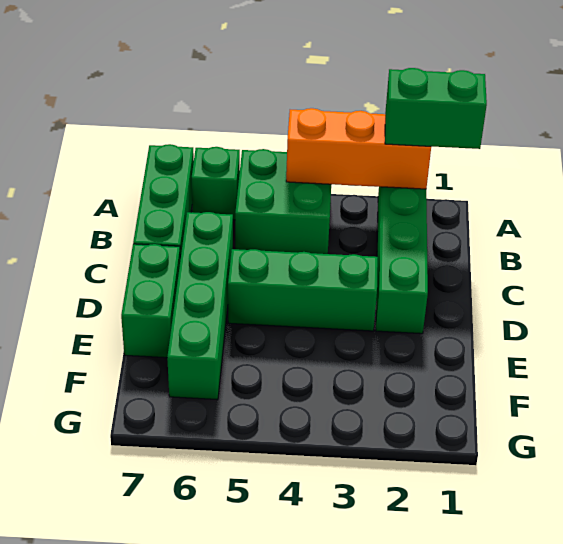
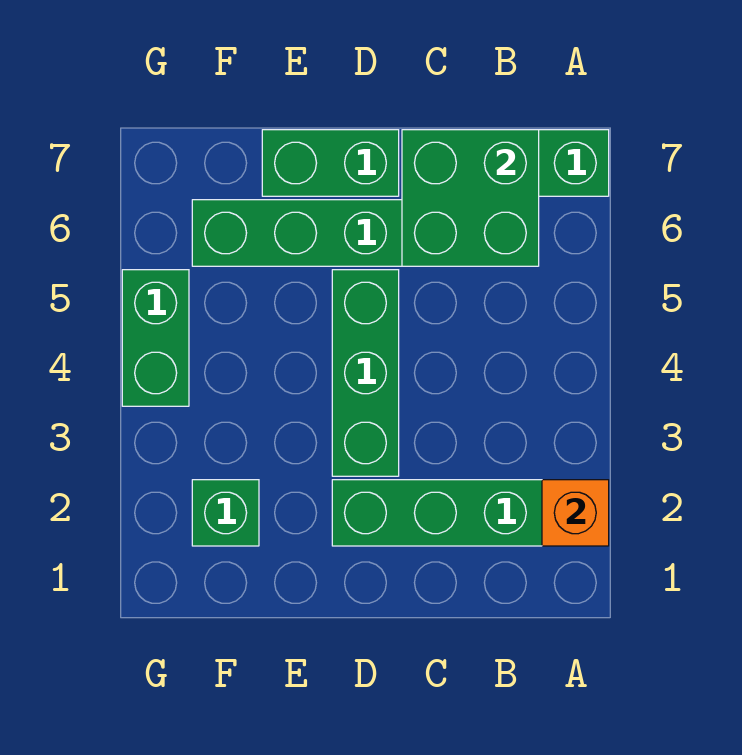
green brick A1:A2 level 3 -> green brick G4:G5 level 1
orange brick A2:A4 level 2 -> orange brick A2 level 2
green brick A4:B5 level 1 -> green brick B6:C7 level 2
green brick A6 level 1 -> green brick F2 level 1

